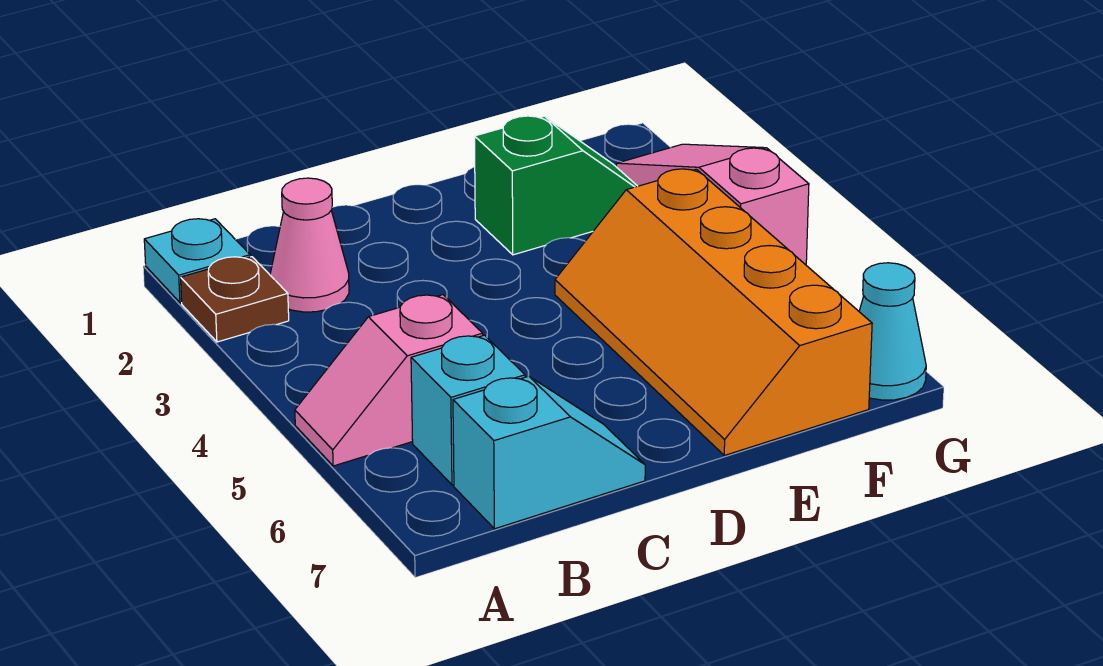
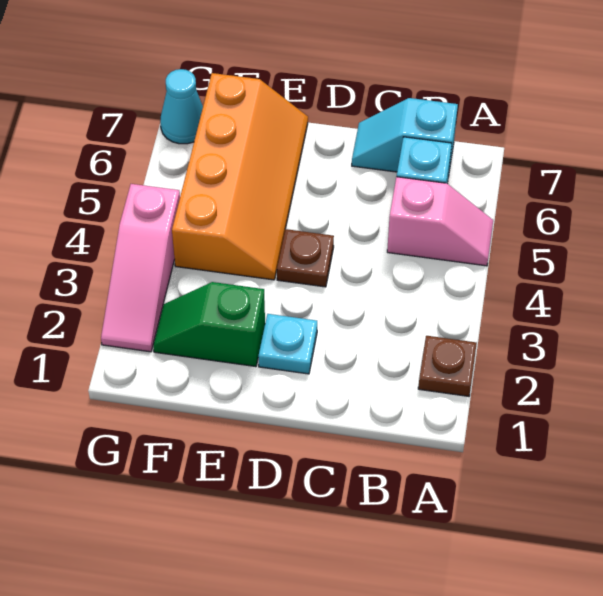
cyan plate A1 level 1 -> cyan plate D2 level 1
pink cone B2 level 1 -> none
none -> brown plate D4 level 1

